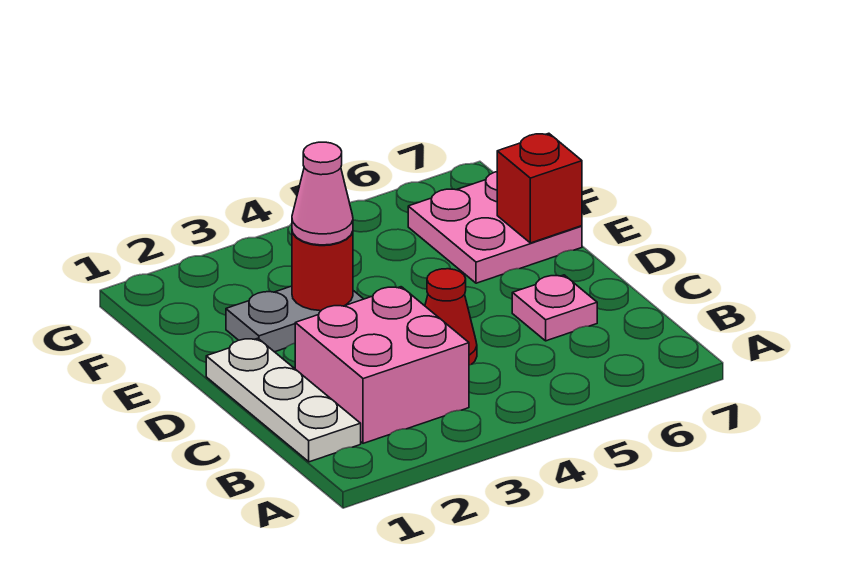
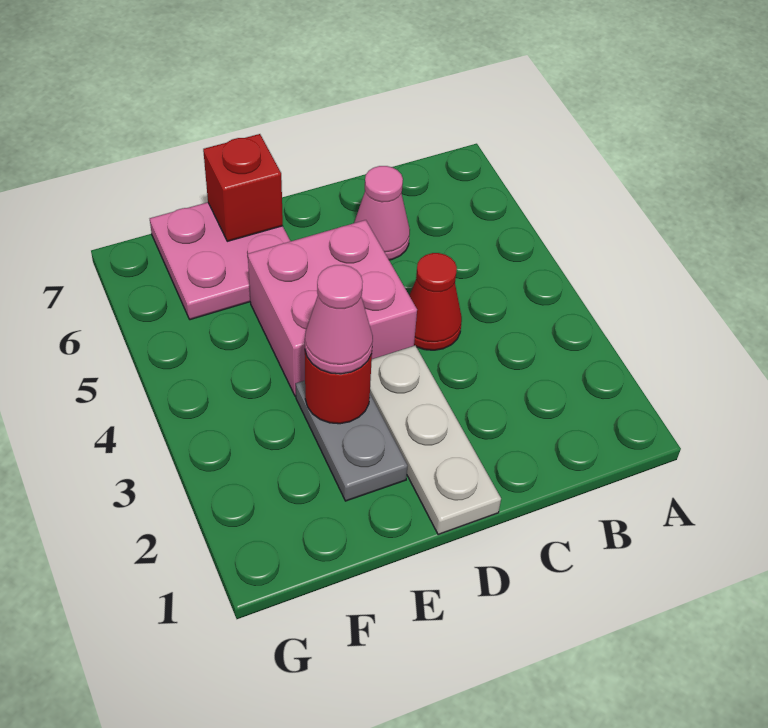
white plate B1:D1 level 1 -> white plate D1:D3 level 1
pink brick B2:C3 level 1 -> pink brick D4:E5 level 1
pink plate C6 level 1 -> pink cone C6 level 1

